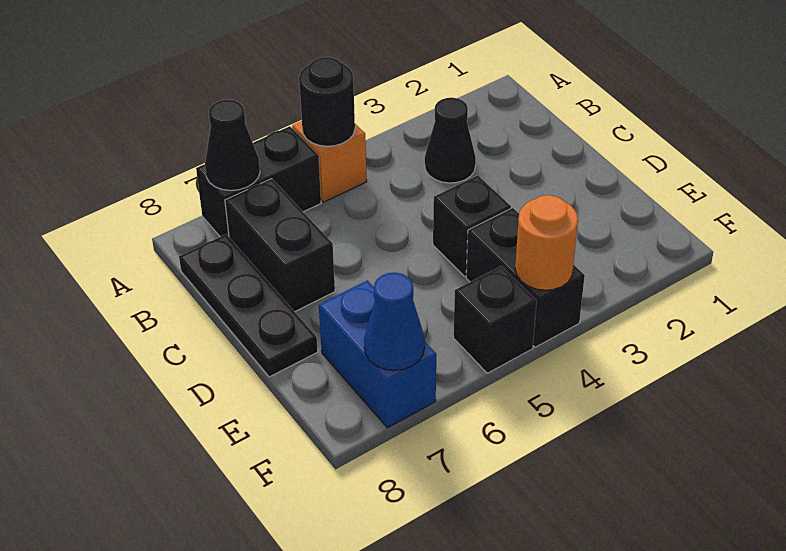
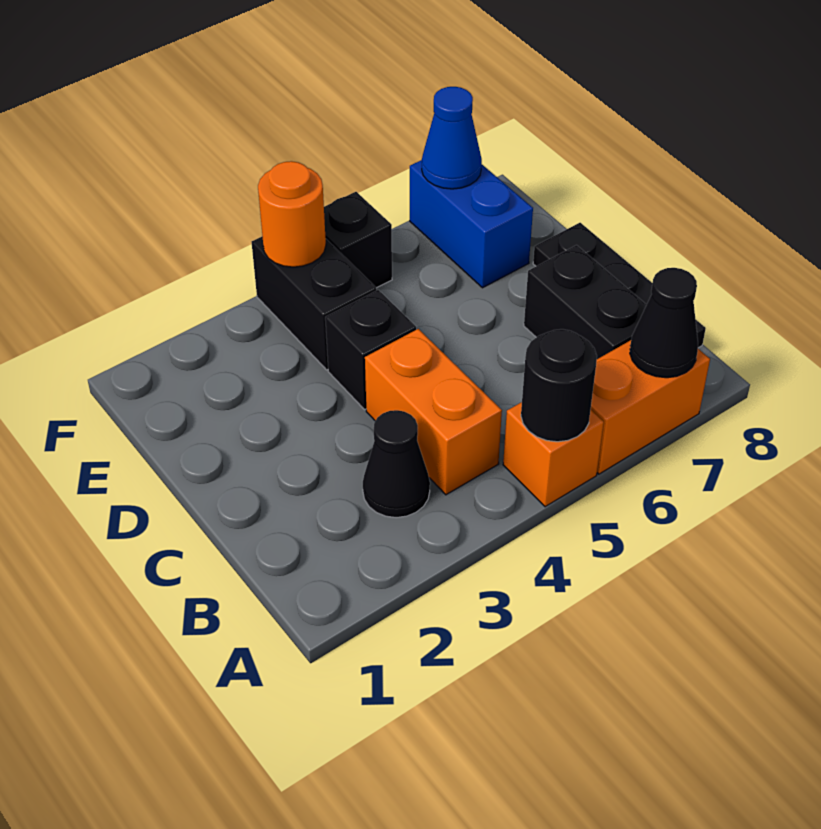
black brick A6:A7 level 1 -> orange brick A6:A7 level 1
none -> orange brick B4:C4 level 1

